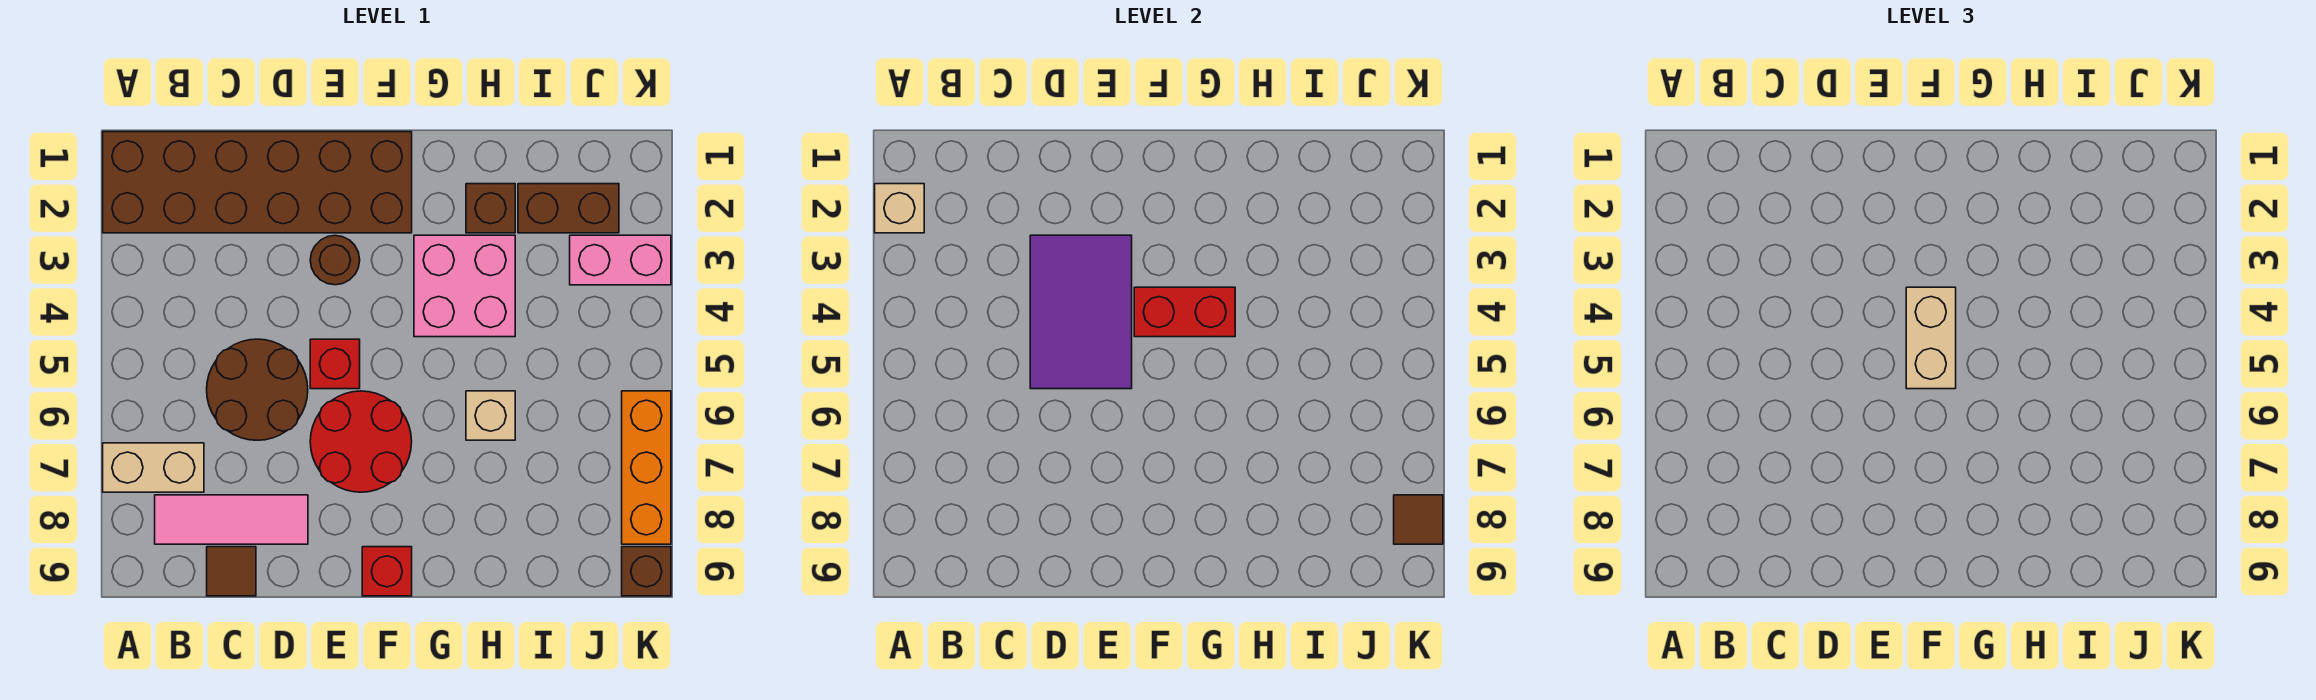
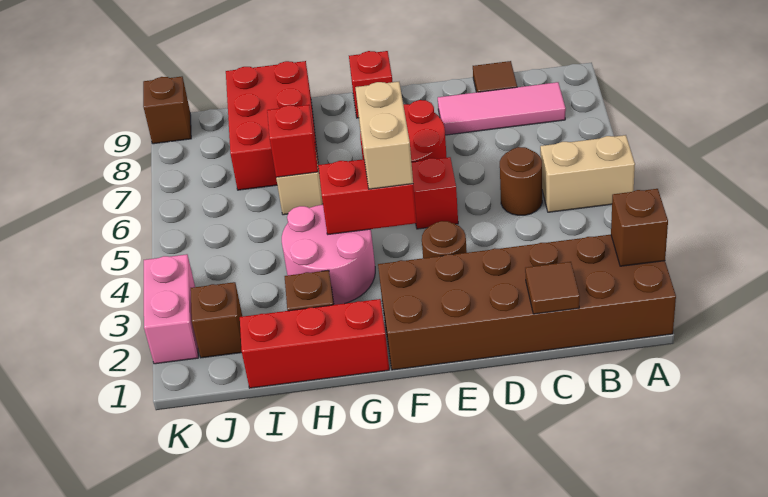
tan brick A2 level 2 -> brown brick A2 level 2
tan brick A7:B7 level 1 -> tan brick A5:B5 level 1
brown round brick C5:D6 level 1 -> brown round brick C5 level 1
purple tile D3:E5 level 2 -> none
none -> red brick G1:I1 level 1
pink brick G3:H4 level 1 -> pink round brick G3:H4 level 1
none -> red brick H6 level 2
none -> red brick H7:I9 level 1
brown brick I2:J2 level 1 -> brown brick J2 level 1
pink brick J3:K3 level 1 -> pink brick K2:K3 level 1
orange brick K6:K8 level 1 -> none
brown tile K8 level 2 -> brown tile C1 level 2

